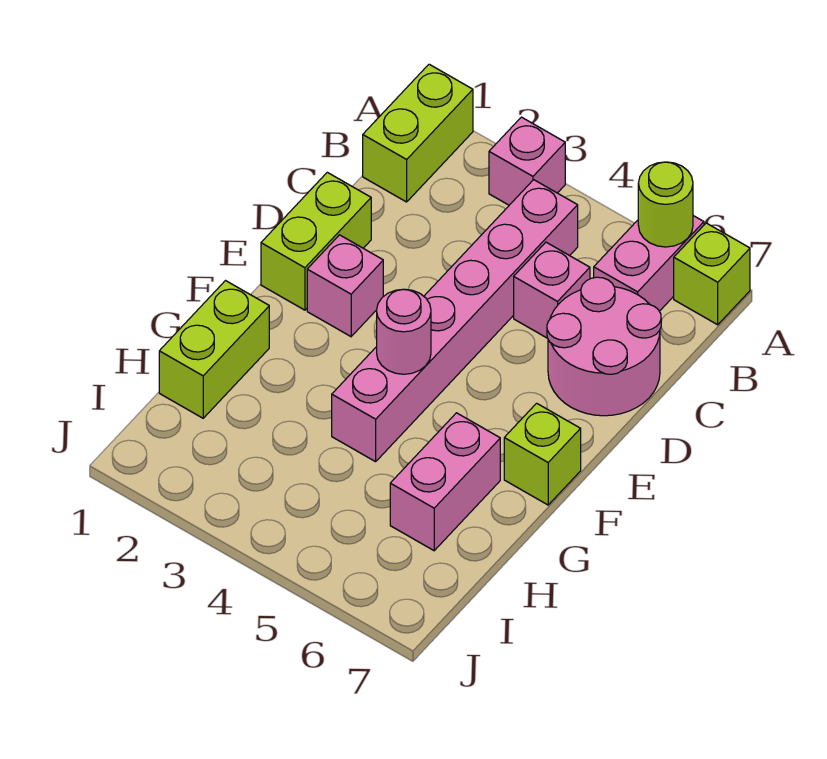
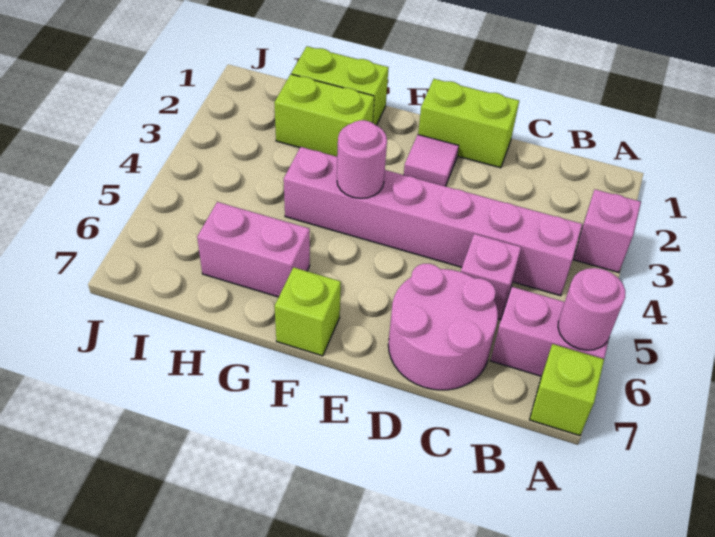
lime brick A1:B1 level 1 -> lime brick G2:H2 level 1
lime round brick A6 level 2 -> pink round brick A6 level 2
pink brick E2 level 1 -> pink tile E2 level 1

